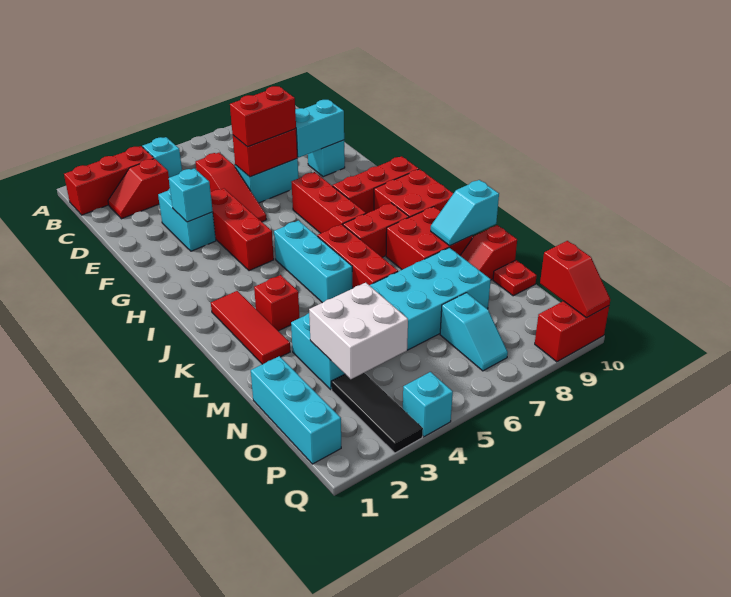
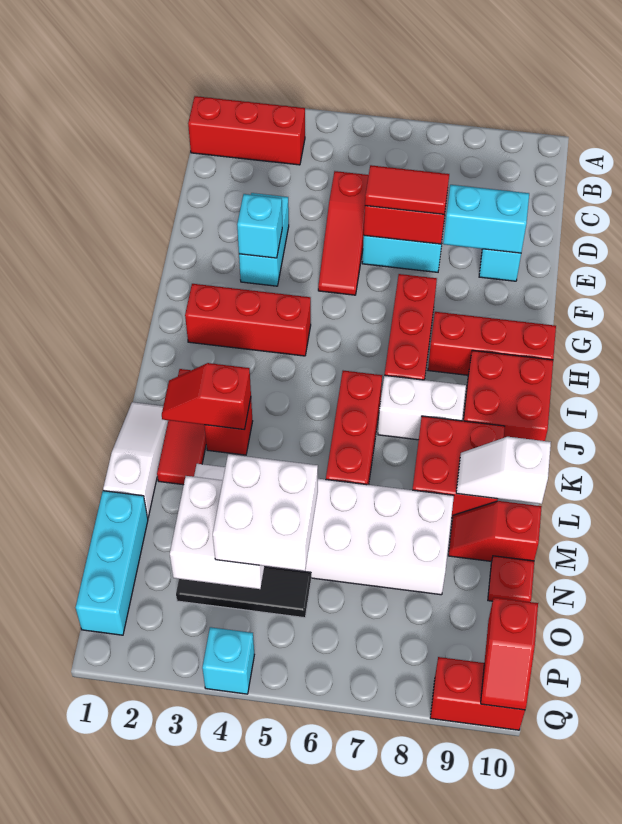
cyan brick B4 level 1 -> none
red slope C2:C3 level 1 top 3 -> red slope K2:K3 level 2 top 3
red brick E6:E7 level 3 -> red tile E6:E7 level 3
red brick F4:H4 level 1 -> red brick H2:H4 level 1
cyan brick I5:K5 level 1 -> none
red brick J7:J8 level 1 -> white brick J7:J8 level 1
none -> white slope K1:M1 level 1 top M
cyan slope L9:L10 level 2 top 10 -> white slope L9:L10 level 2 top 10
cyan brick M3:N8 level 1 -> white brick M3:N8 level 1
none -> white brick N4:O5 level 3
black tile O3:Q3 level 1 -> black tile O3:O5 level 1
cyan slope O7:P7 level 1 top O -> none

